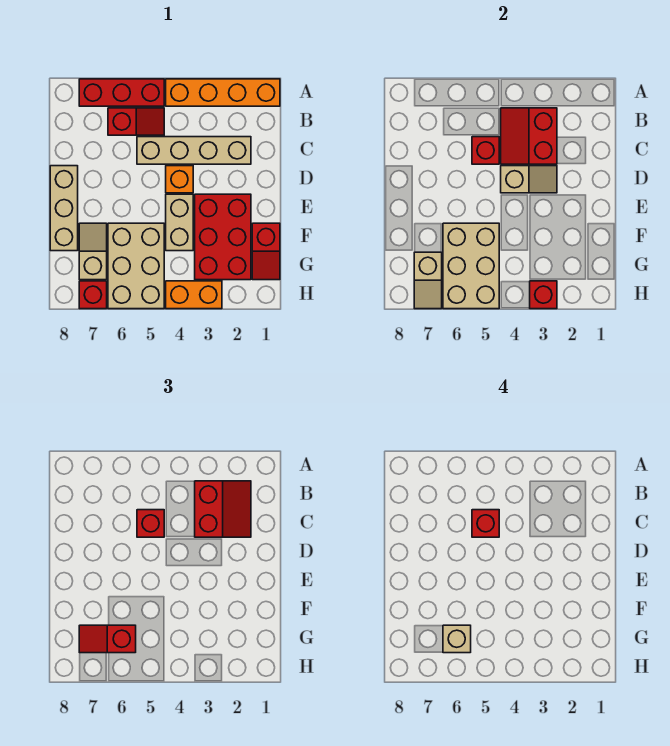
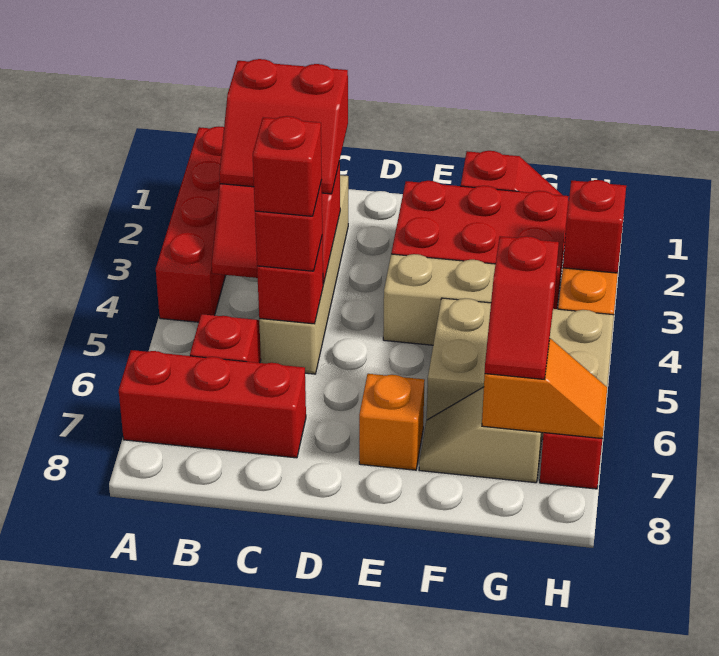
orange brick A1:A4 level 1 -> red brick A1:A4 level 1
red brick A5:A7 level 1 -> red brick A7:C7 level 1
red slope B2:C3 level 3 top 3 -> red slope B2:C3 level 3 top 2
tan slope D3:D4 level 2 top 4 -> none
orange brick D4 level 1 -> orange brick E7 level 1
tan brick D8:F8 level 1 -> none
tan brick F5:H6 level 2 -> none
tan brick G6 level 4 -> none
tan slope G7:H7 level 2 top G -> orange slope G7:H7 level 2 top G

